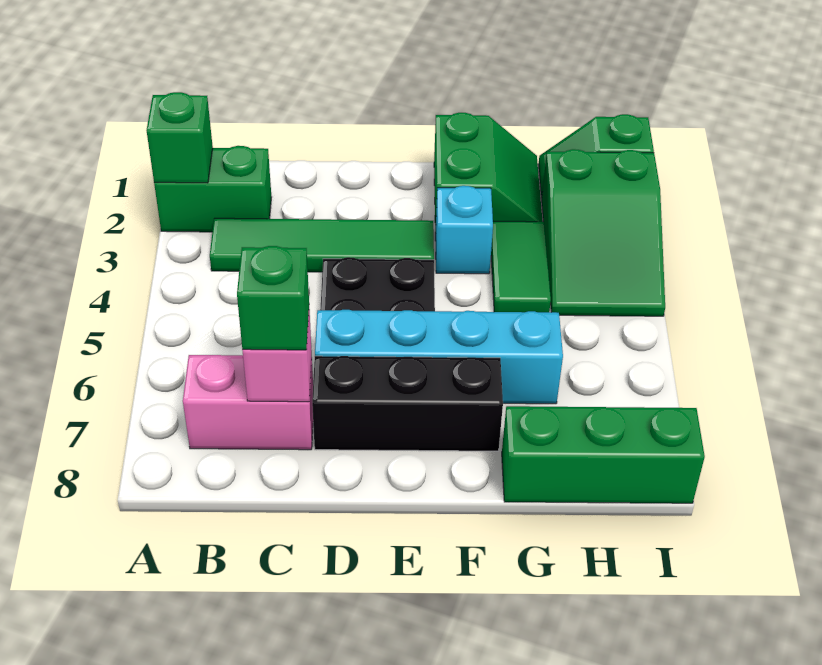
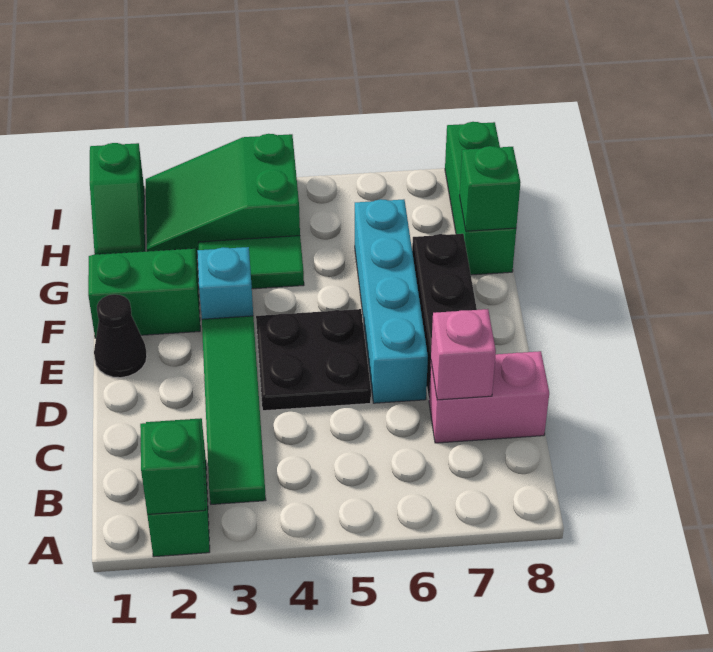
pink brick B7:C7 level 1 -> pink brick C7:C8 level 1
green brick C7 level 3 -> green brick G8 level 2
none -> black cone E1 level 1
green slope H2:I4 level 1 top 2 -> green slope H2:I4 level 1 top 4

